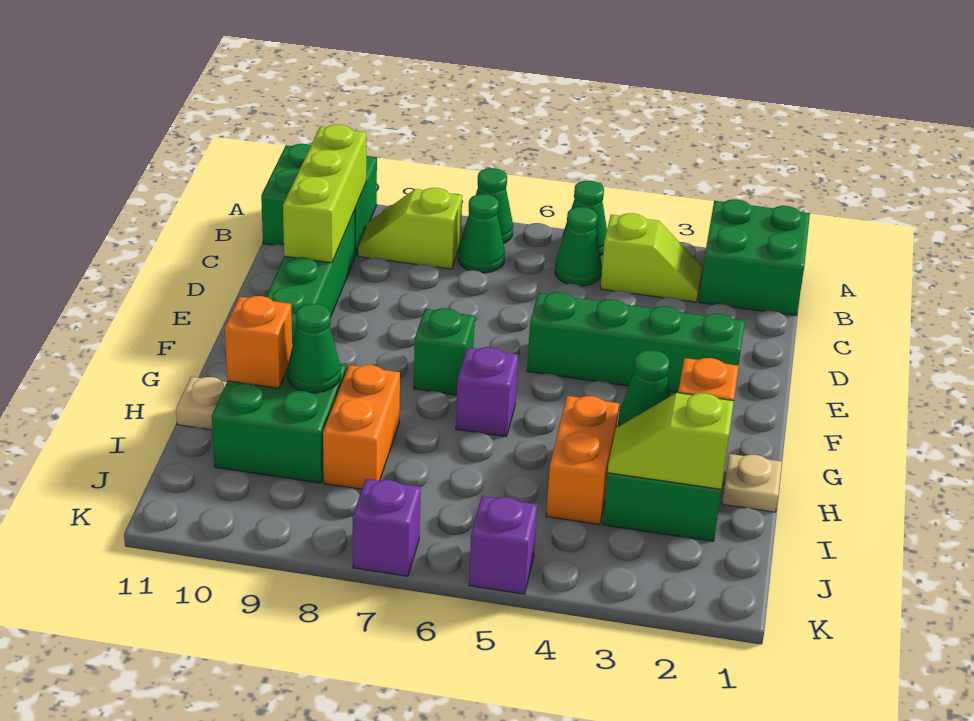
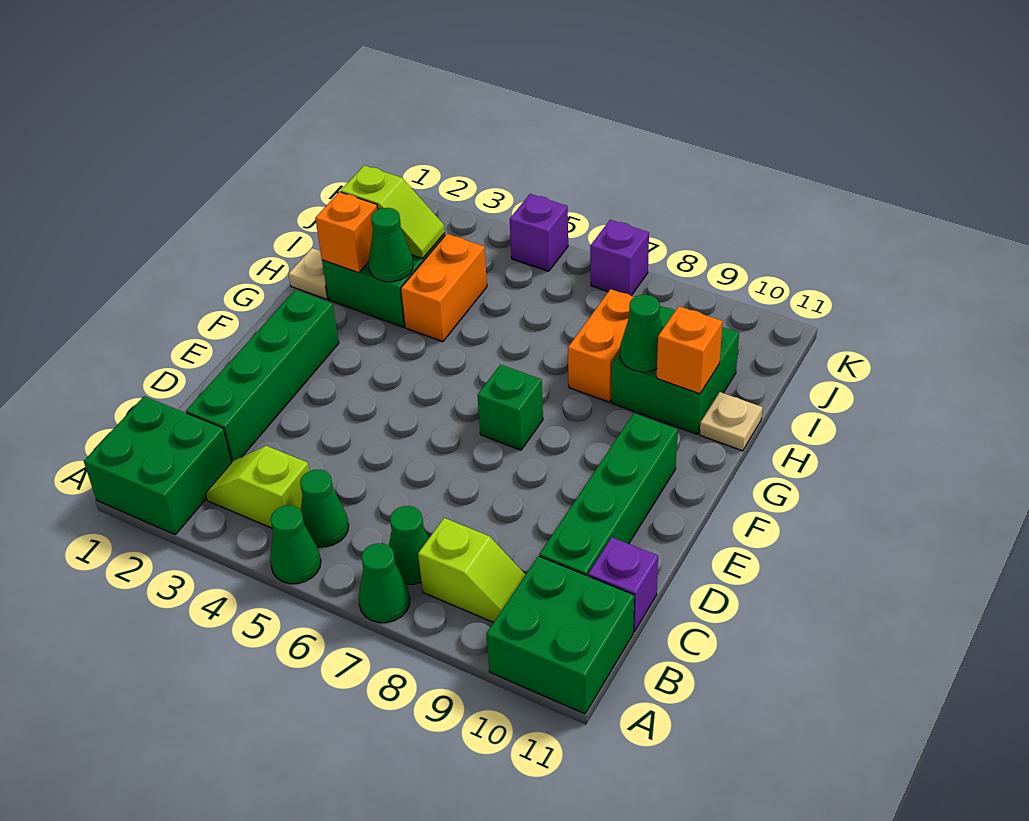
lime brick B10:D10 level 2 -> none
green brick E2:E5 level 1 -> green brick C2:F2 level 1
purple brick G6 level 1 -> purple brick C11 level 1

